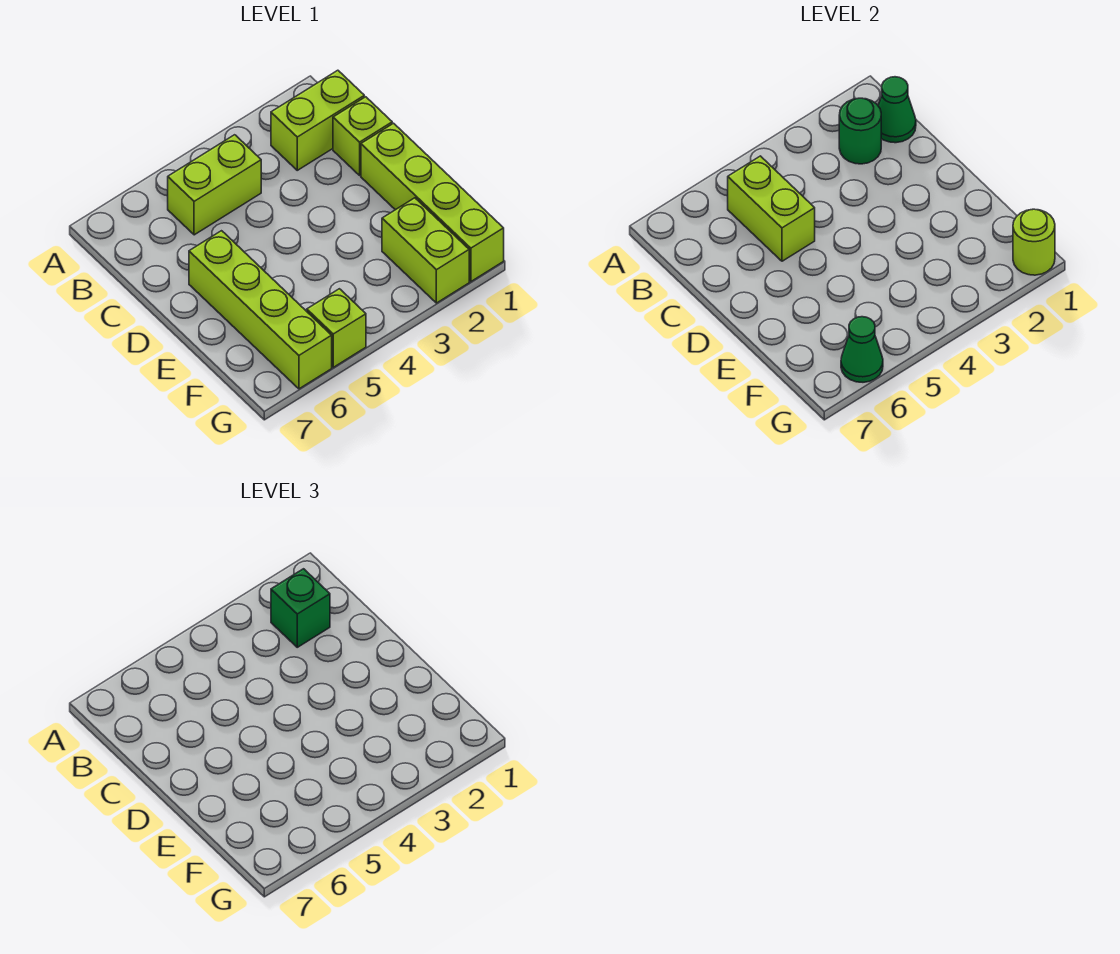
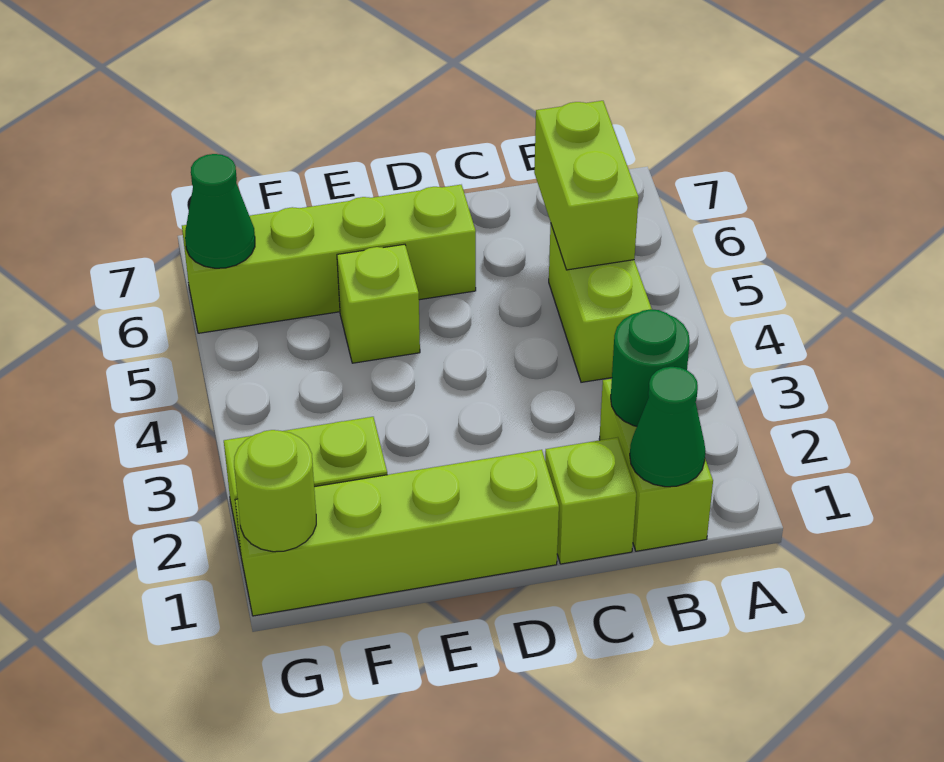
green brick B2 level 3 -> none
lime brick B5:C5 level 2 -> lime brick B5:B6 level 2
lime brick G5 level 1 -> lime brick E5 level 1

